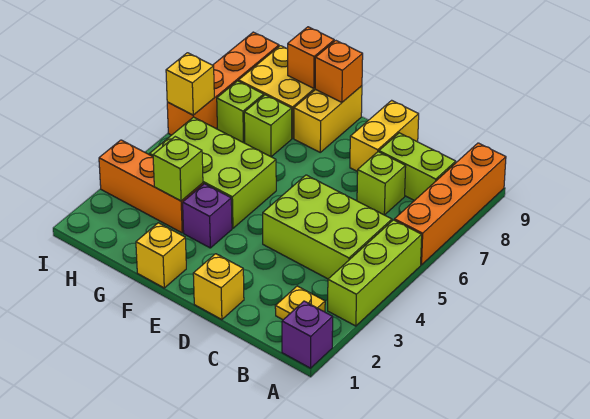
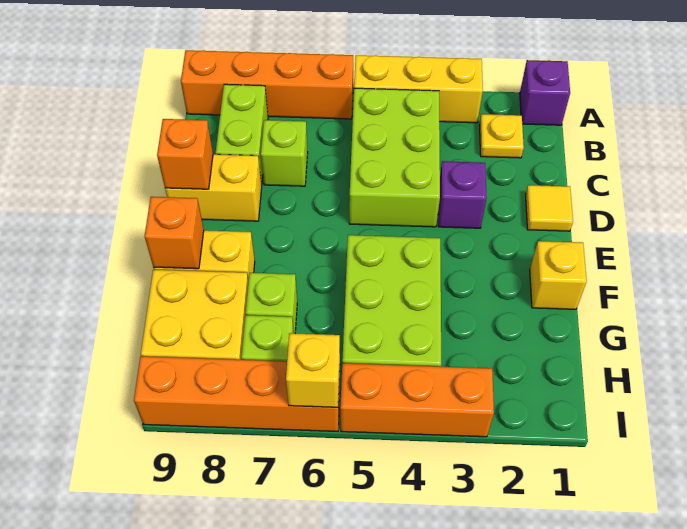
lime brick A3:A5 level 1 -> yellow brick A3:A5 level 1
yellow brick D1 level 1 -> yellow tile D1 level 1
purple brick F3 level 1 -> purple brick D3 level 1
orange brick G3:I3 level 1 -> orange brick I3:I5 level 1
lime brick G3 level 2 -> none
orange brick G9 level 2 -> orange brick D9 level 2

